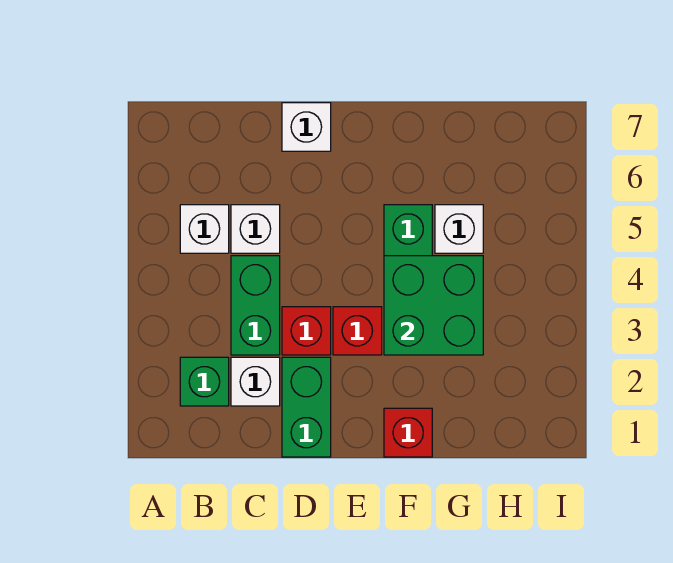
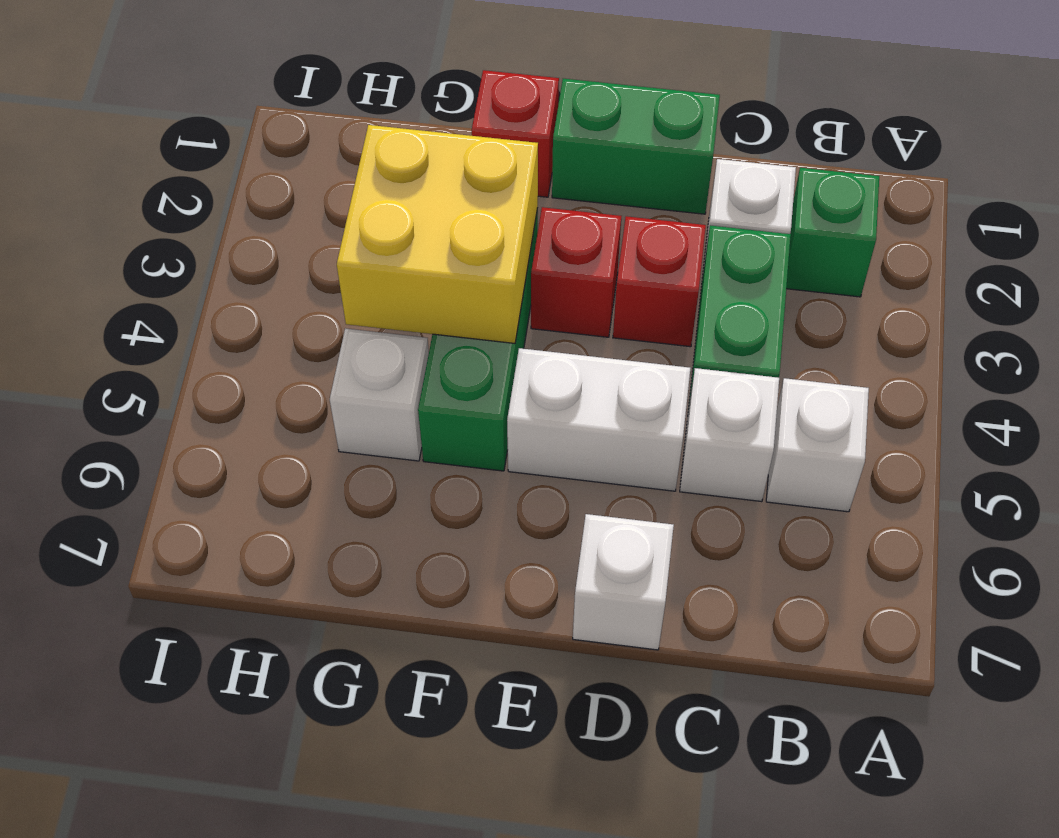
green brick D1:D2 level 1 -> green brick D1:E1 level 1
none -> white brick D5:E5 level 1
green brick F3:G4 level 2 -> yellow brick F3:G4 level 2

